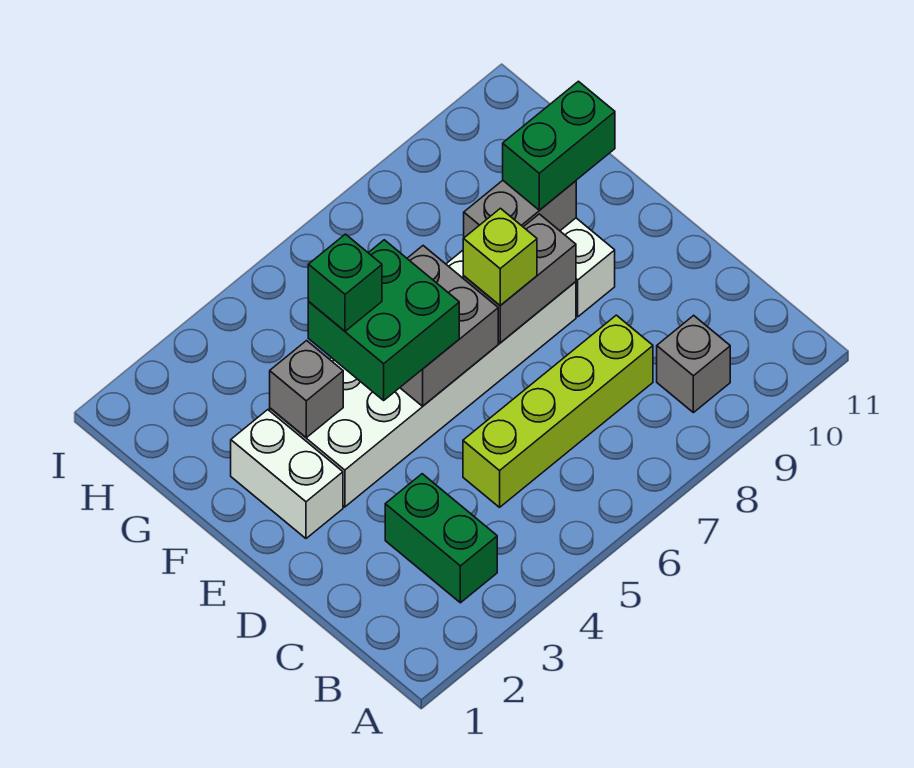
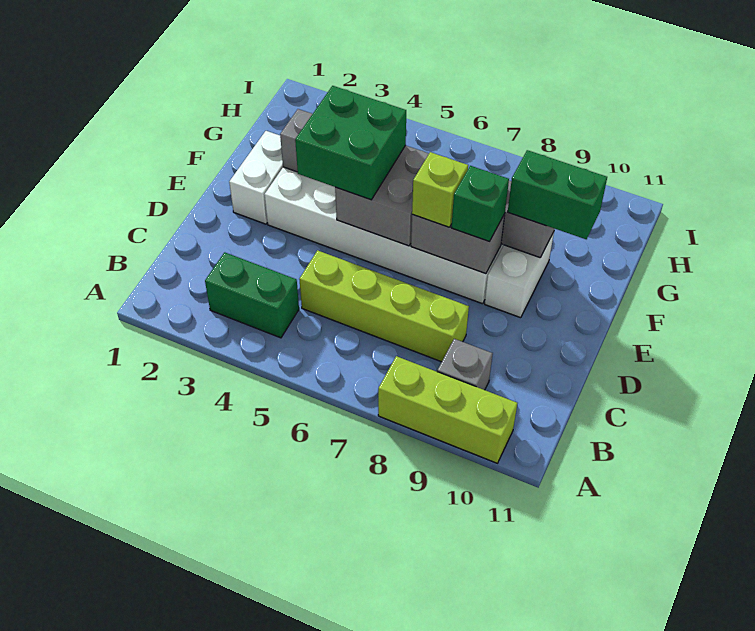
none -> lime brick A8:A10 level 1
green brick B3:C3 level 1 -> green brick B3:B4 level 1
green brick F4 level 4 -> green brick E8 level 3

